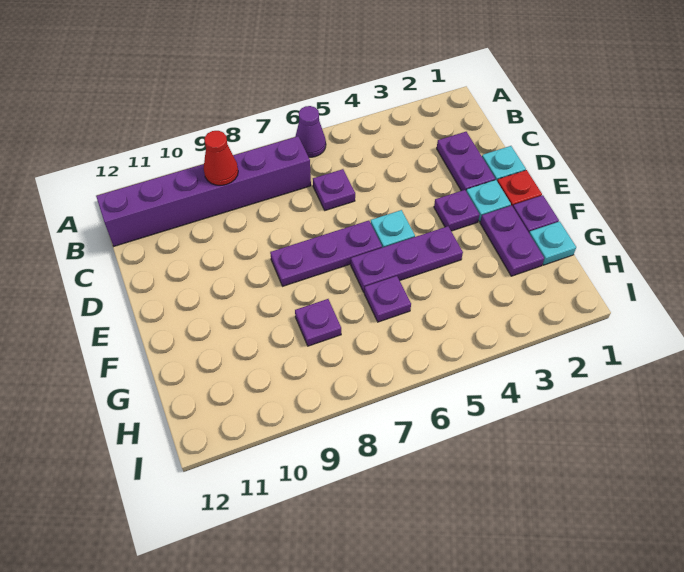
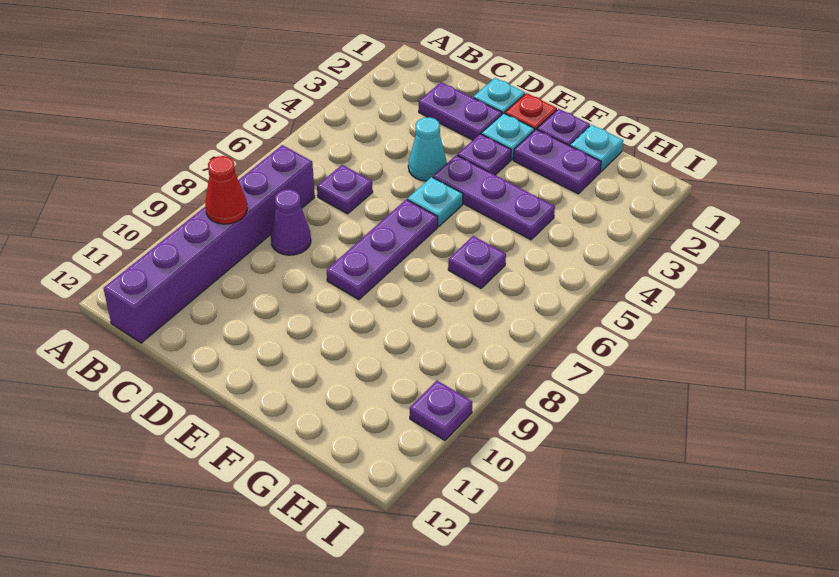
purple cone A6 level 1 -> purple cone C8 level 1
none -> cyan cone D4 level 1
purple plate F4:F6 level 1 -> purple plate E4:G4 level 1
purple plate G8 level 1 -> purple plate I10 level 1

